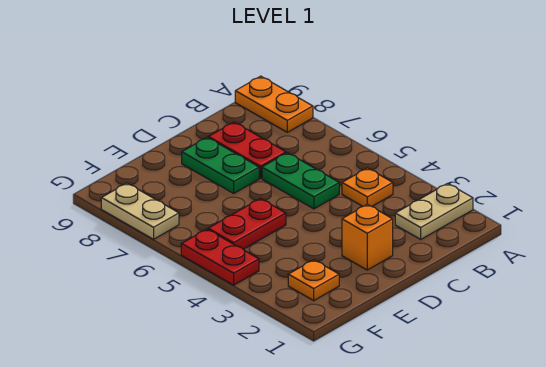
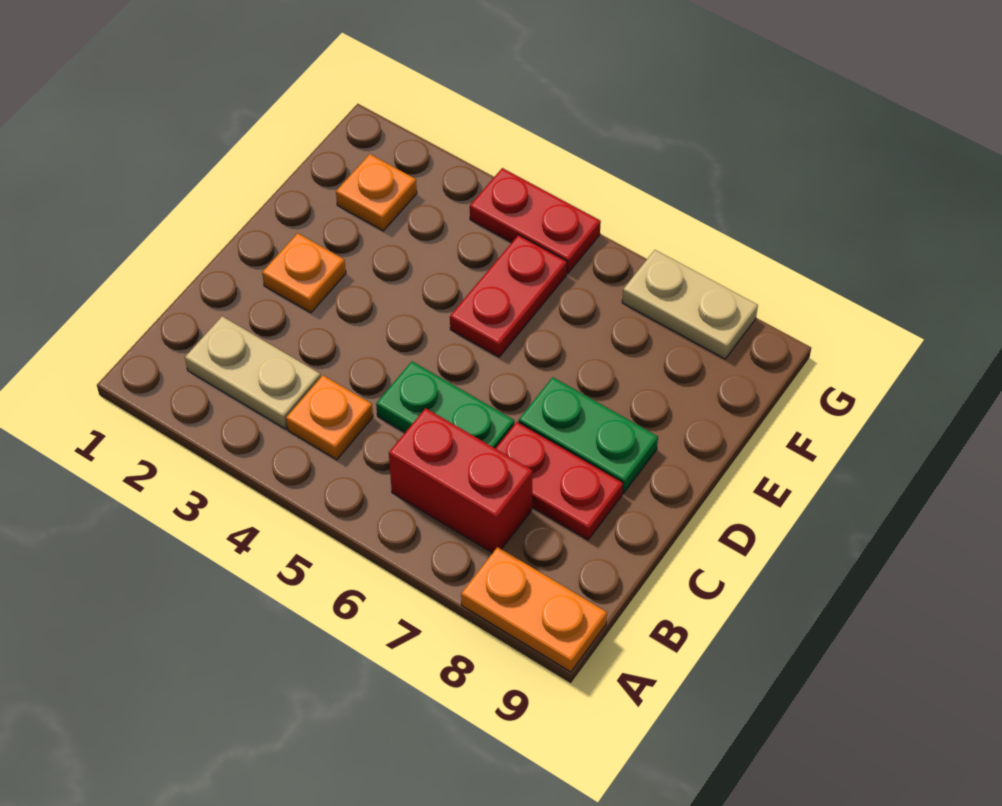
tan plate A2:B2 level 1 -> tan plate B2:B3 level 1
none -> red brick B6:B7 level 1
orange brick D2 level 1 -> orange plate D2 level 1

